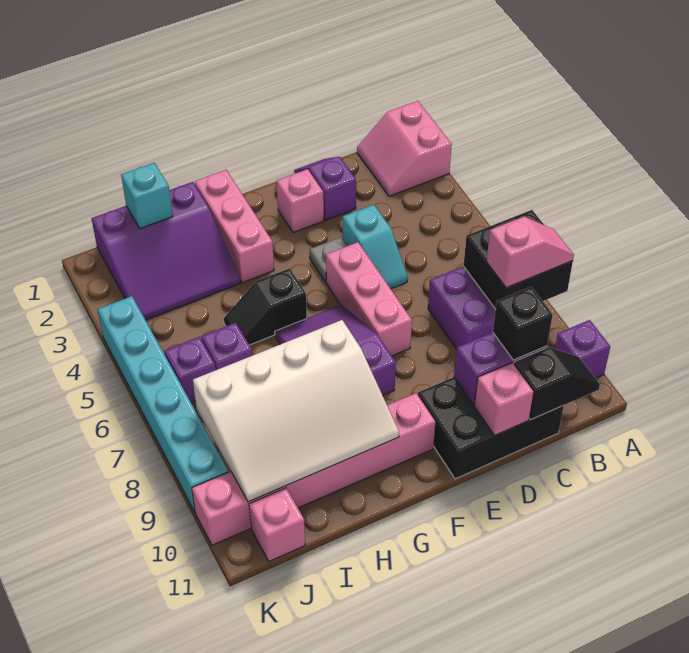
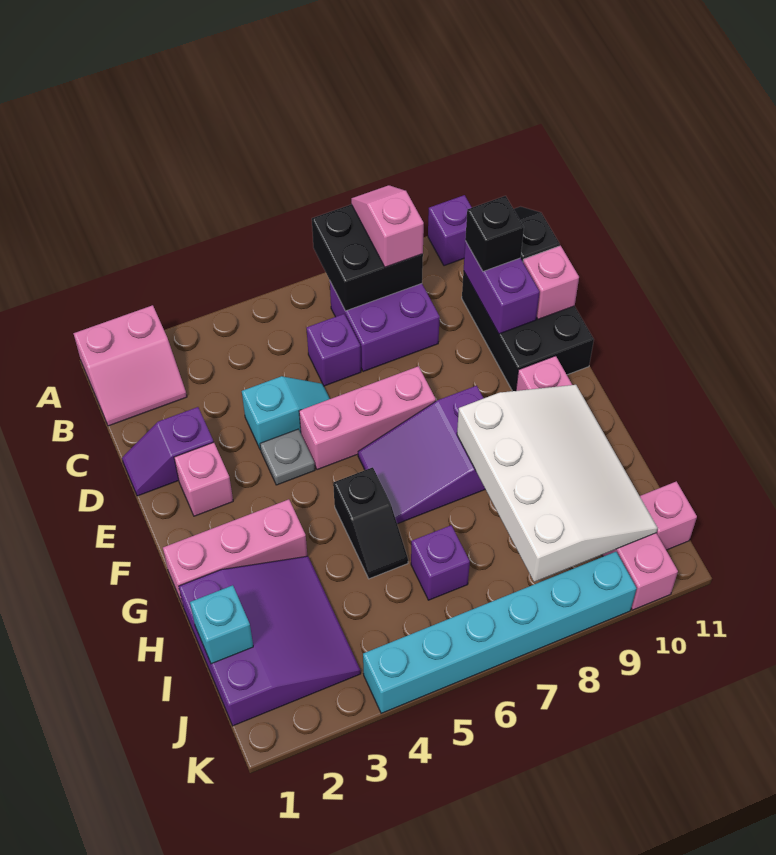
purple brick J6 level 1 -> purple brick C6 level 1

